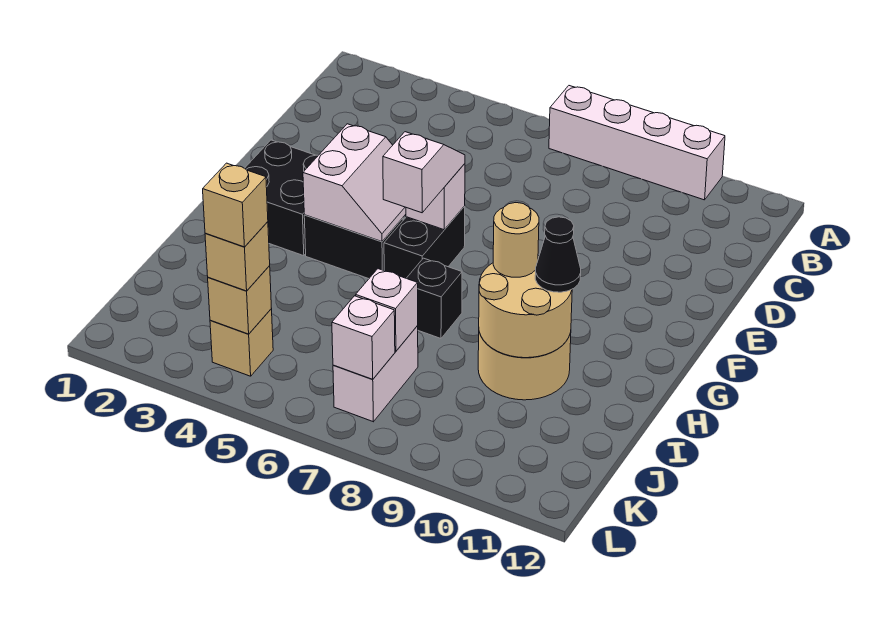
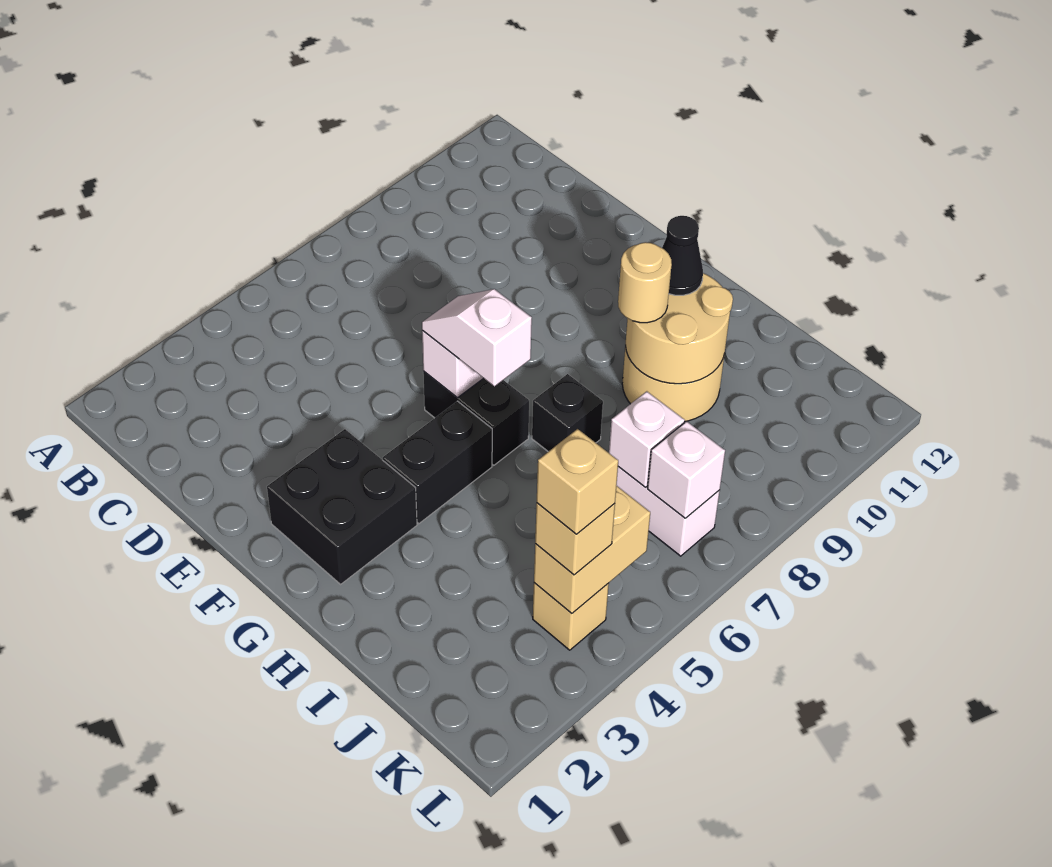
white brick A7:A10 level 1 -> none
white slope F4:G5 level 2 top 4 -> none
tan brick K4 level 2 -> tan brick K4:K5 level 2

